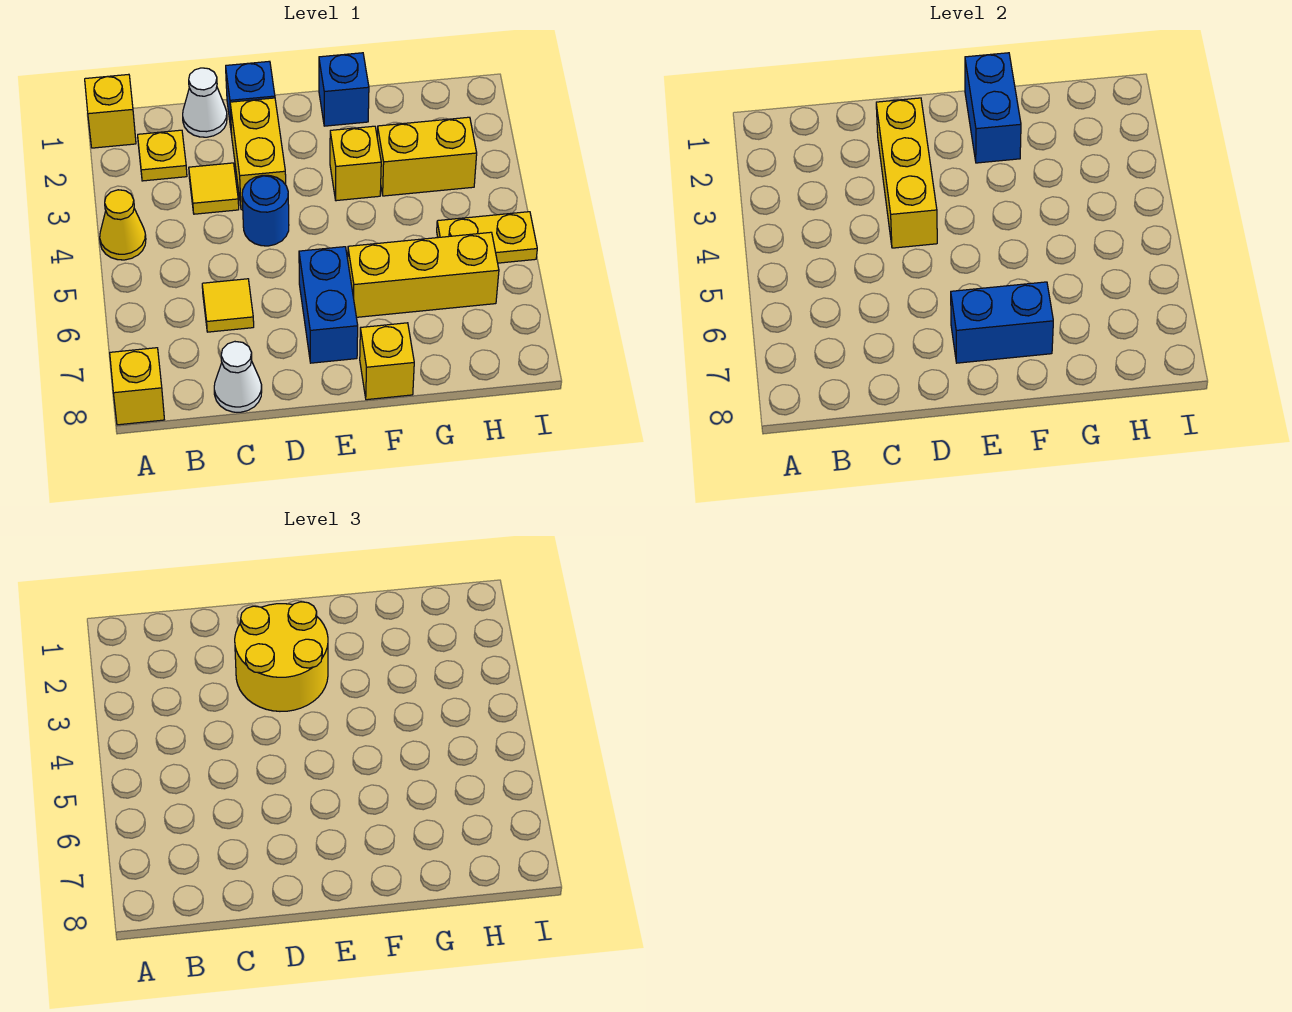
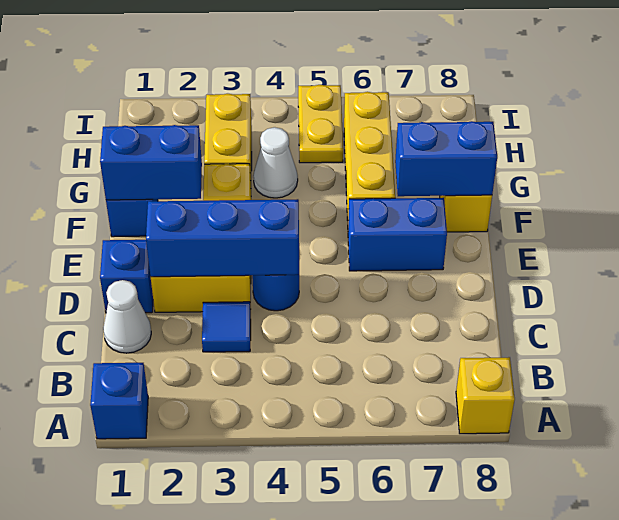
yellow brick A1 level 1 -> blue brick A1 level 1
yellow cone A4 level 1 -> none
yellow plate B2 level 1 -> none
yellow tile C3 level 1 -> blue tile C3 level 1
yellow tile C6 level 1 -> none
white cone C8 level 1 -> white cone G4 level 1
yellow brick D2:D4 level 2 -> blue brick D2:D4 level 2
yellow round brick D2:E3 level 3 -> none
blue brick E7:F7 level 2 -> blue brick F7:F8 level 2

